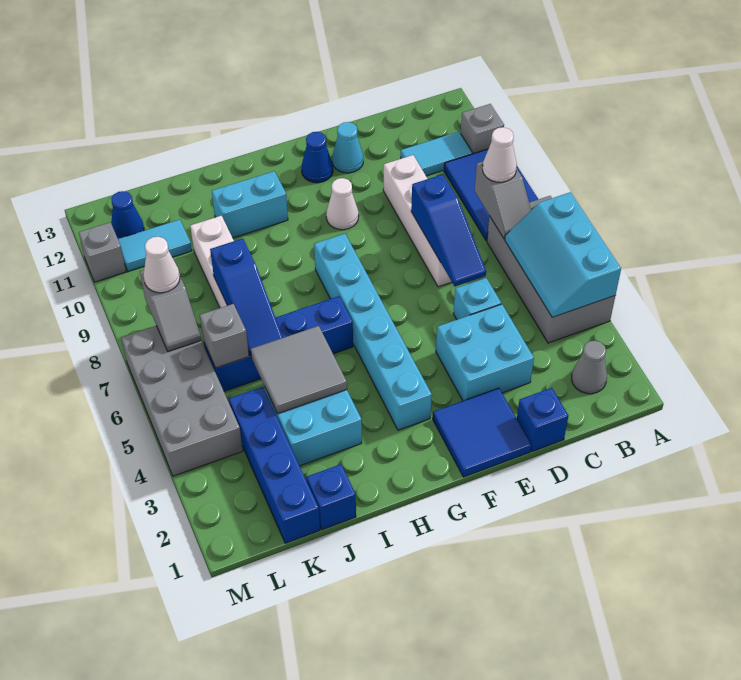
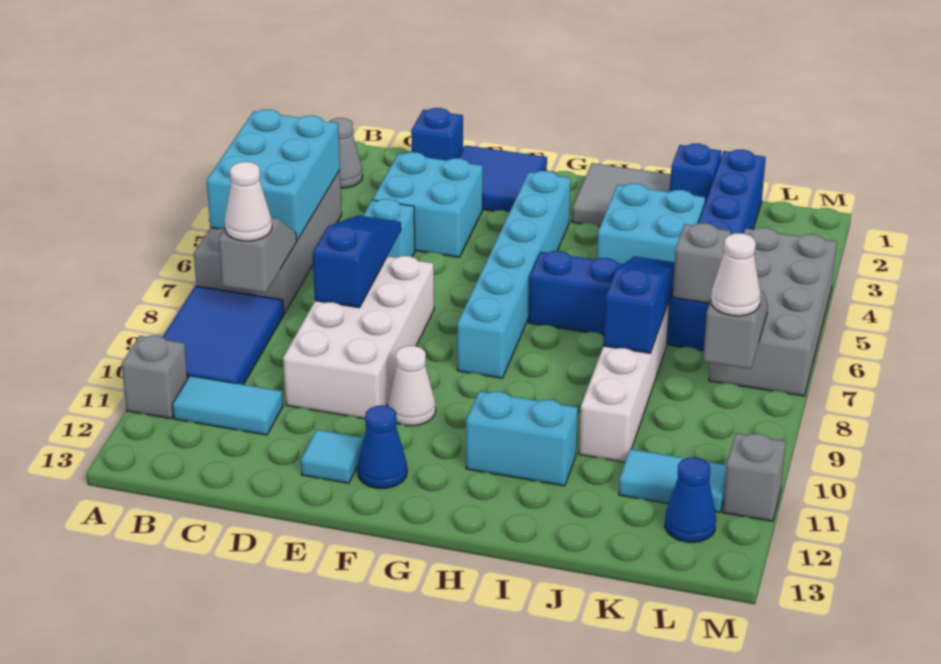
cyan slope A4:B6 level 2 top A -> cyan brick A4:B6 level 2
white brick D7:D10 level 1 -> white brick D7:E10 level 1
cyan cone E12 level 1 -> cyan tile E12 level 1
grey tile I4:J5 level 2 -> grey tile H1:I2 level 1

